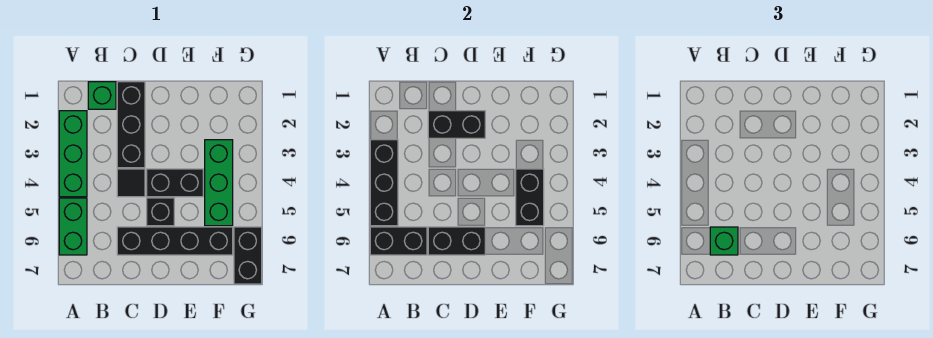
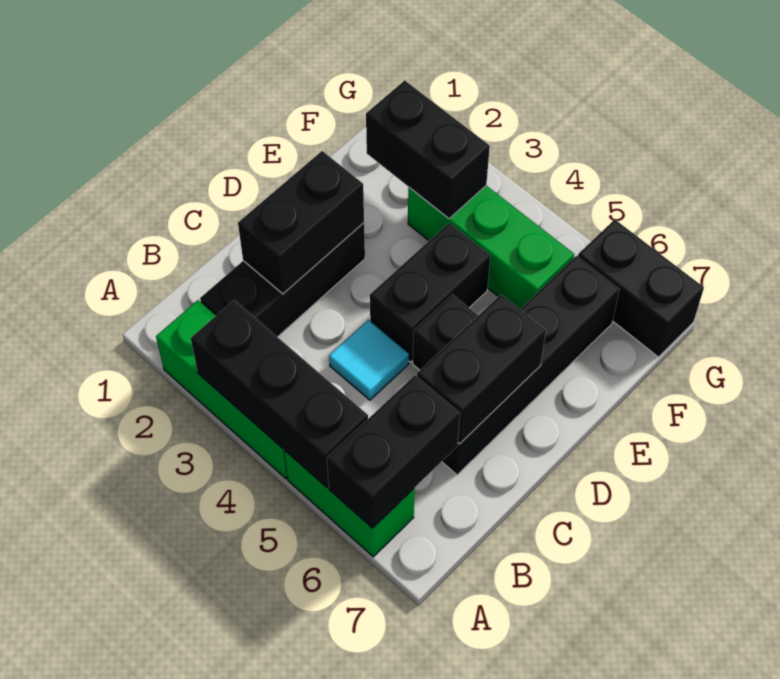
green brick B1 level 1 -> none
green brick B6 level 3 -> none
black brick C1:C3 level 1 -> black brick B2:D2 level 1
black tile C4 level 1 -> cyan tile C4 level 1
black brick F4:F5 level 2 -> black brick F2:F3 level 2

